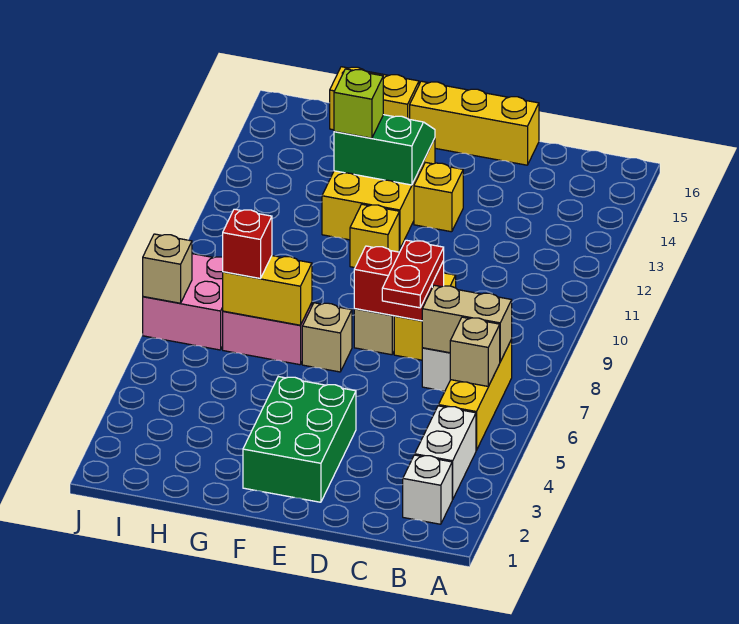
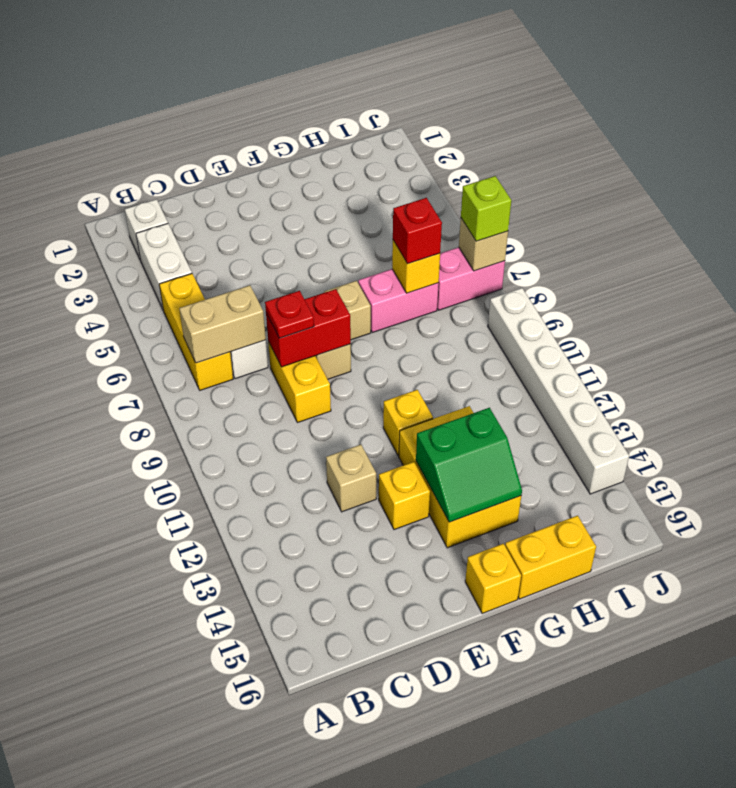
tan brick B6 level 2 -> tan brick D12 level 1
red plate D7:D8 level 3 -> red plate D8 level 3
yellow brick D16:F16 level 1 -> yellow brick F16 level 1
green brick E2:F4 level 1 -> none
yellow brick G7:H7 level 2 -> yellow brick H7 level 2
lime brick G13 level 3 -> lime brick J7 level 3
pink brick I7:J8 level 1 -> pink brick I7:J7 level 1
none -> white brick J9:J14 level 1

